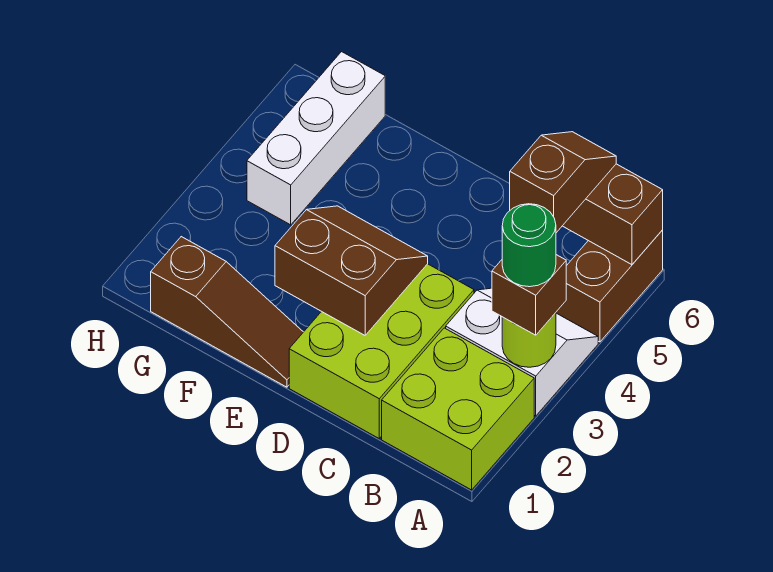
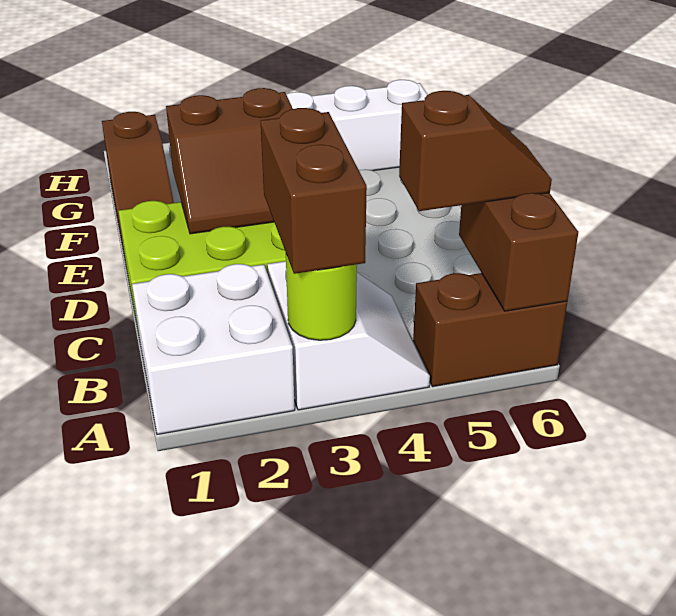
lime brick A1:B2 level 1 -> white brick A1:B2 level 1
brown brick A3 level 3 -> brown brick A3:B3 level 3
green round brick A3 level 4 -> none
brown slope D2:E3 level 2 top 2 -> brown slope D2:E3 level 2 top E

